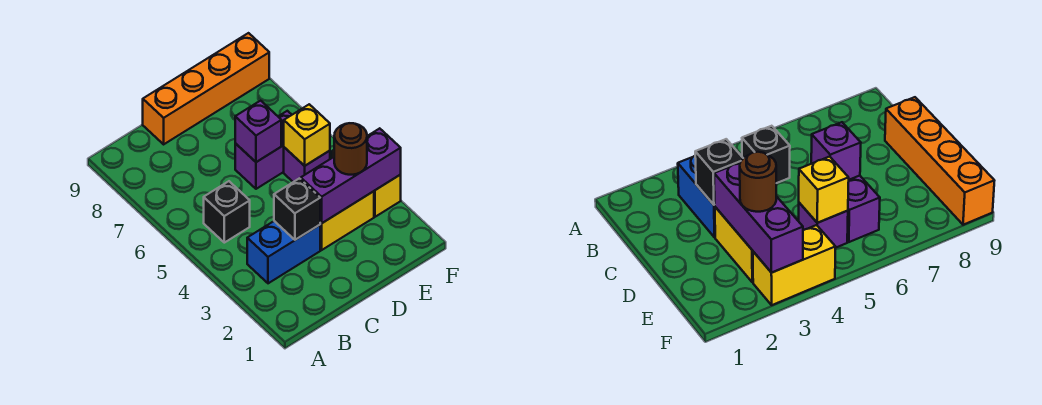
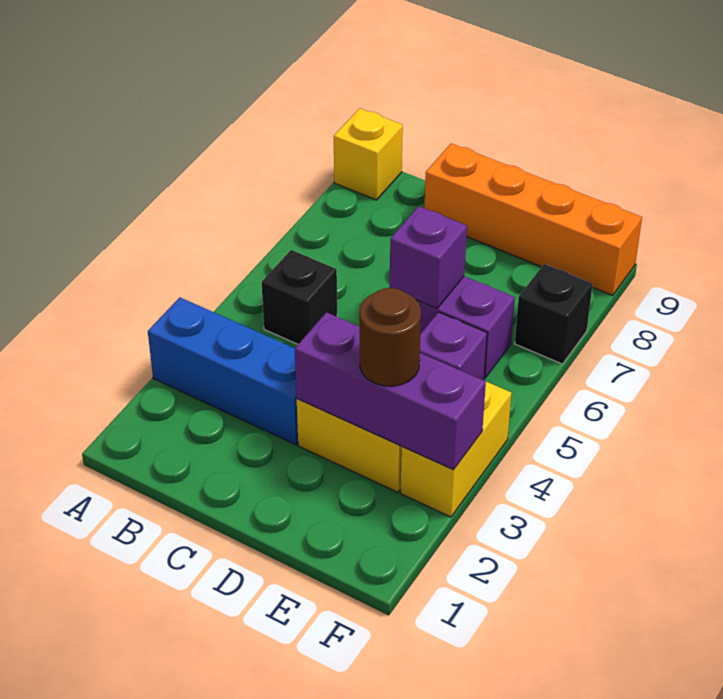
blue brick B3:C3 level 1 -> blue brick A3:C3 level 1
black brick C3 level 2 -> black brick F7 level 1
yellow brick E5 level 2 -> yellow brick A9 level 1

